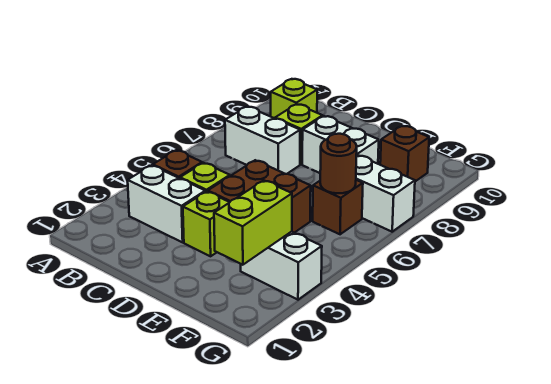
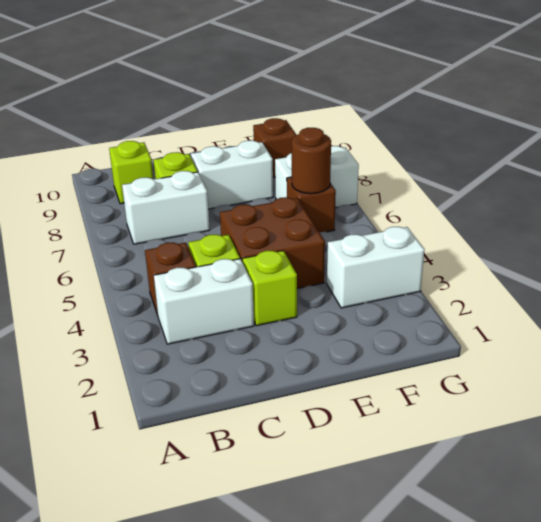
lime brick F2:F3 level 2 -> none

